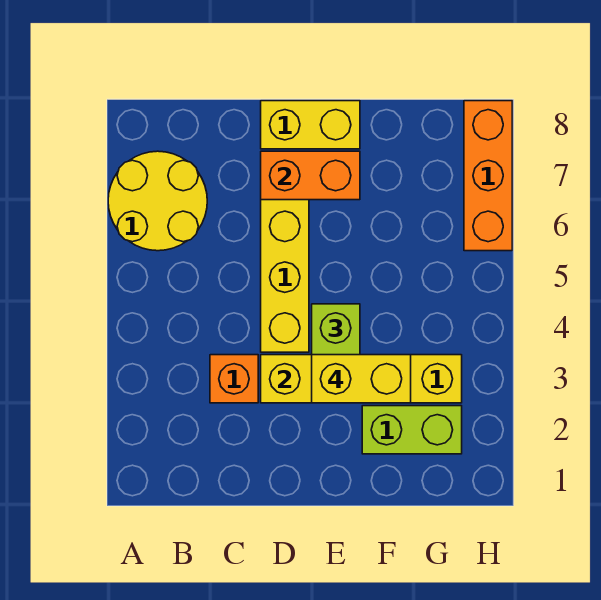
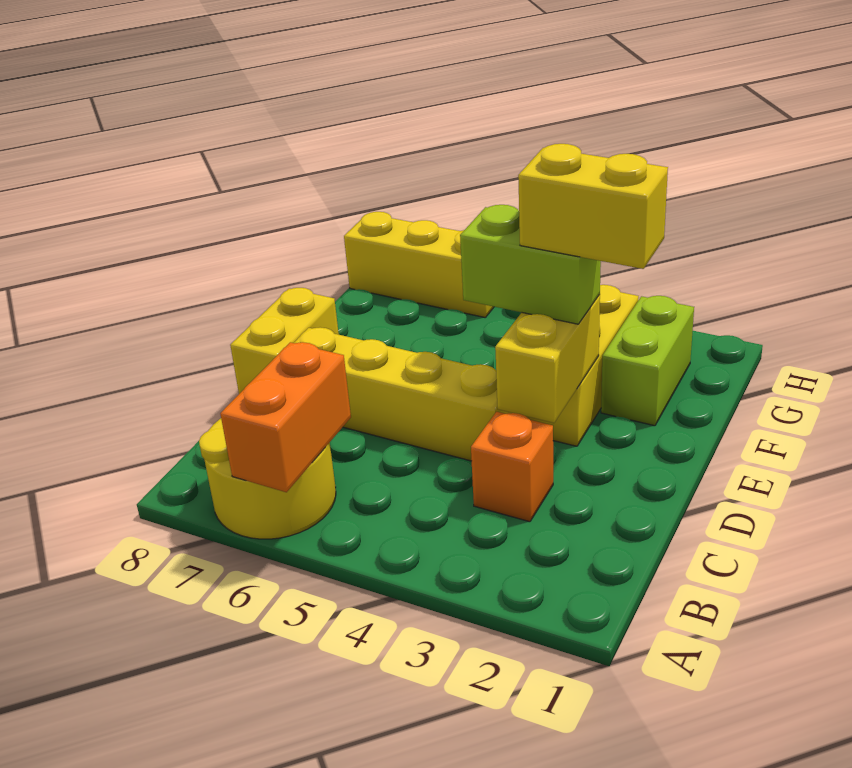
orange brick D7:E7 level 2 -> orange brick A6:B6 level 2
yellow brick E3:F3 level 4 -> yellow brick E2:E3 level 4
orange brick H6:H8 level 1 -> yellow brick H6:H8 level 1

